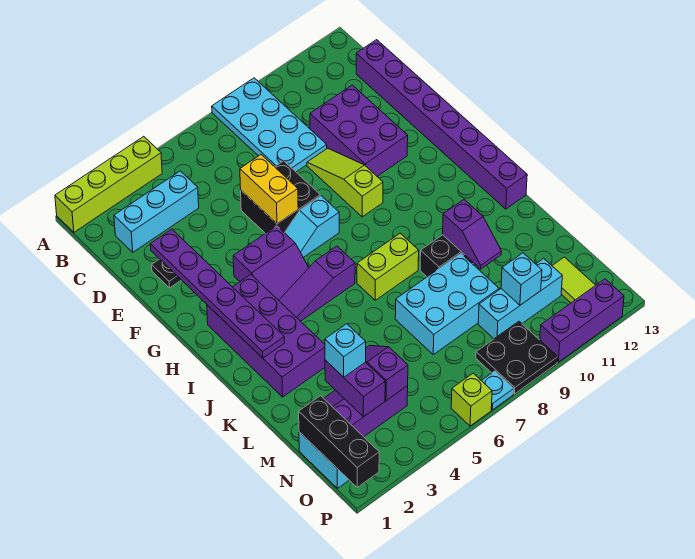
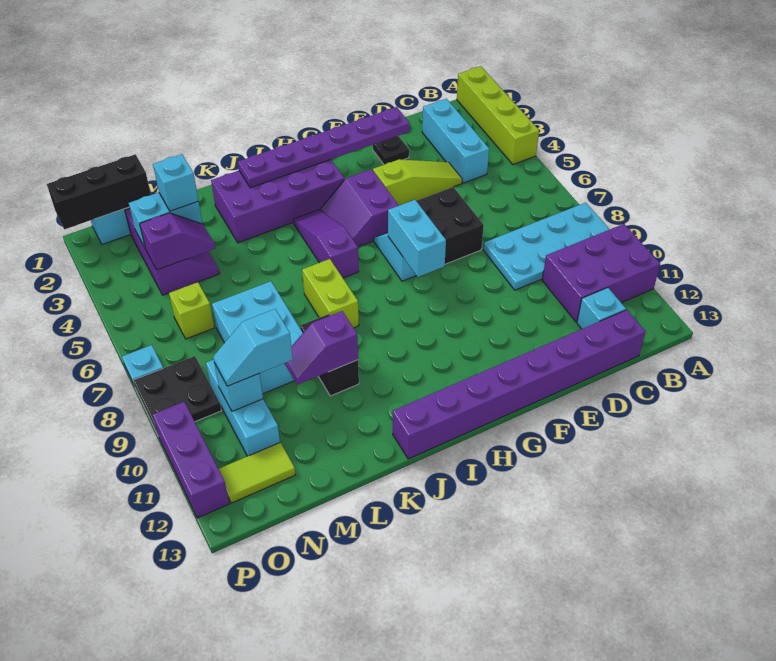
none -> cyan brick C12 level 1
purple brick D10:F11 level 1 -> purple brick A10:C11 level 1
yellow brick E6:F6 level 2 -> none
lime slope E9:G9 level 1 top G -> lime slope D4:F4 level 1 top F
none -> cyan brick G7:G8 level 2
purple brick M3:N3 level 2 -> cyan brick M3:N3 level 2
none -> cyan slope M10:N10 level 3 top M
lime brick P6 level 1 -> lime brick N6 level 1

